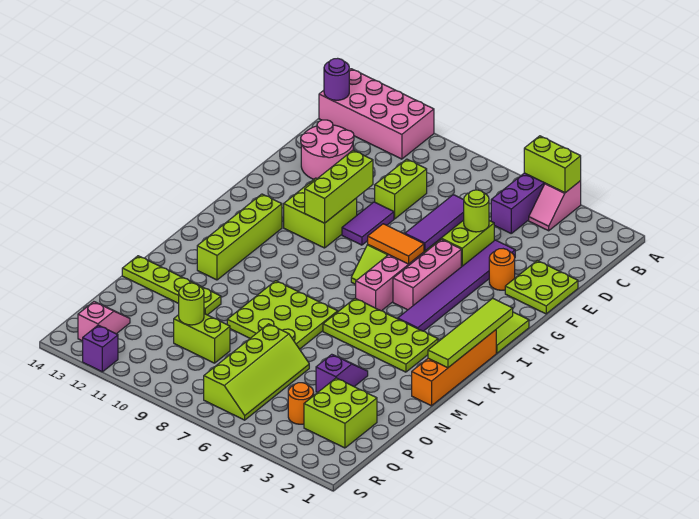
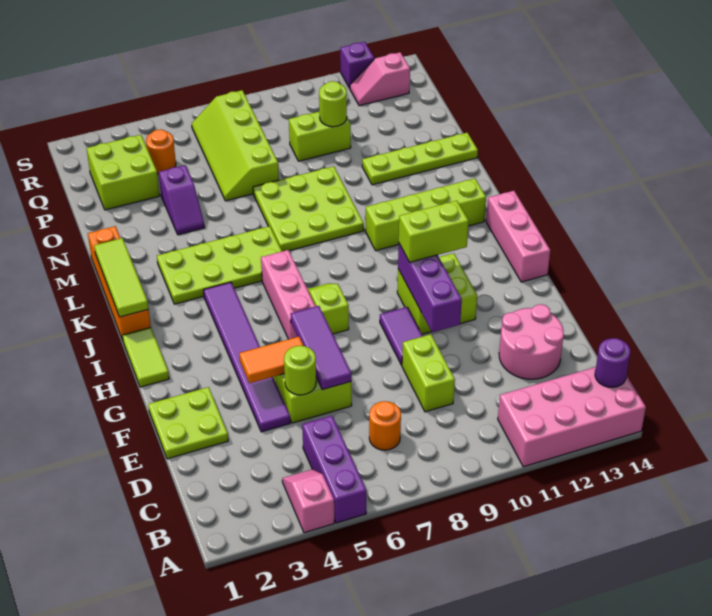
lime brick A4:A5 level 2 -> lime brick H10:H11 level 3
orange round brick F3 level 1 -> orange round brick C7 level 1
lime brick F10:H10 level 2 -> purple brick F10:H10 level 2
pink brick G5:I5 level 1 -> pink brick H14:J14 level 1
orange tile H6:H7 level 2 -> orange tile F4:F5 level 2
lime tile I1:L1 level 2 -> lime tile J1:L1 level 2
lime brick I12:L12 level 1 -> lime brick K10:K13 level 1
pink slope Q13:R13 level 1 top R -> pink slope R12:R13 level 1 top 13

